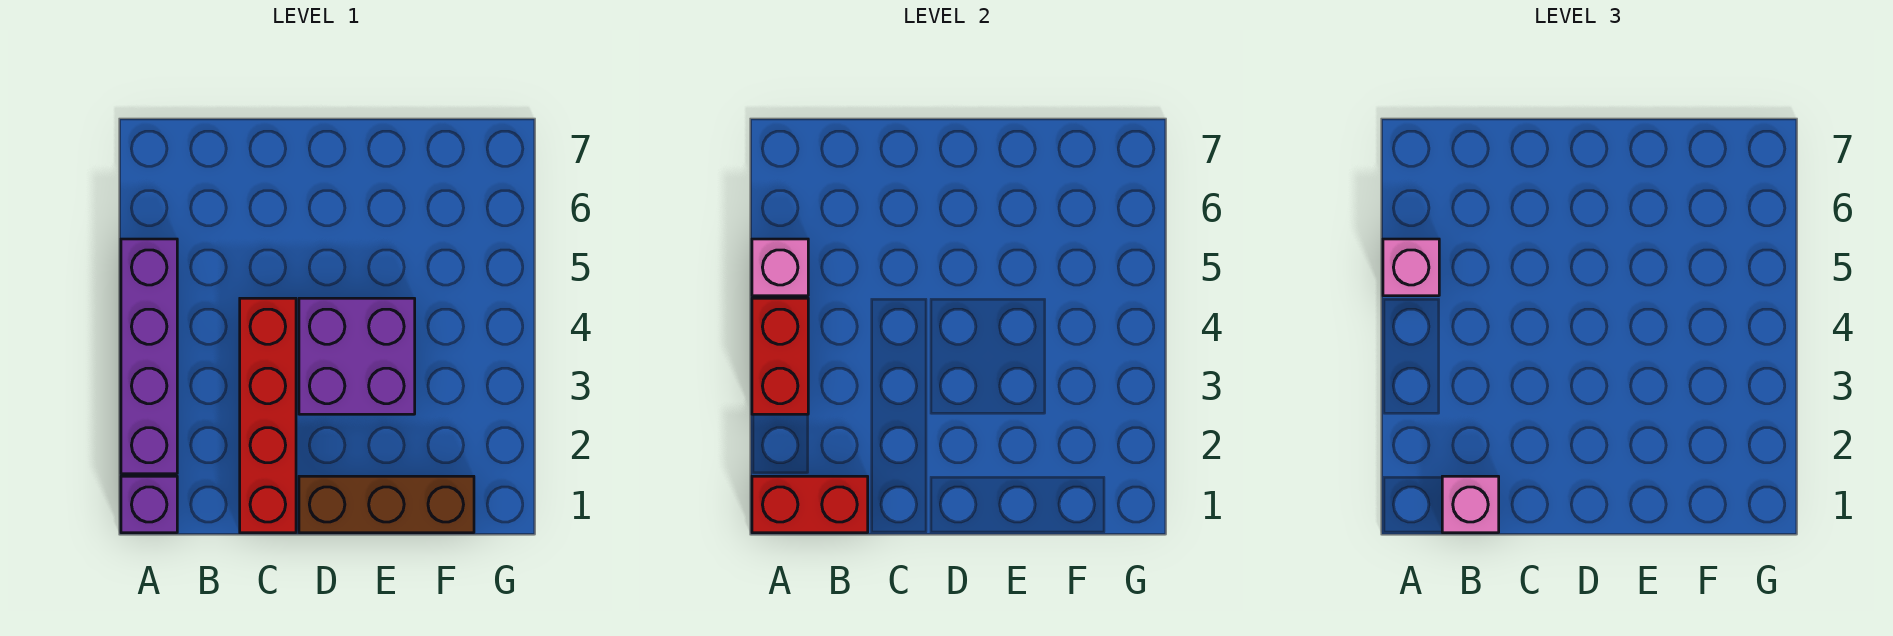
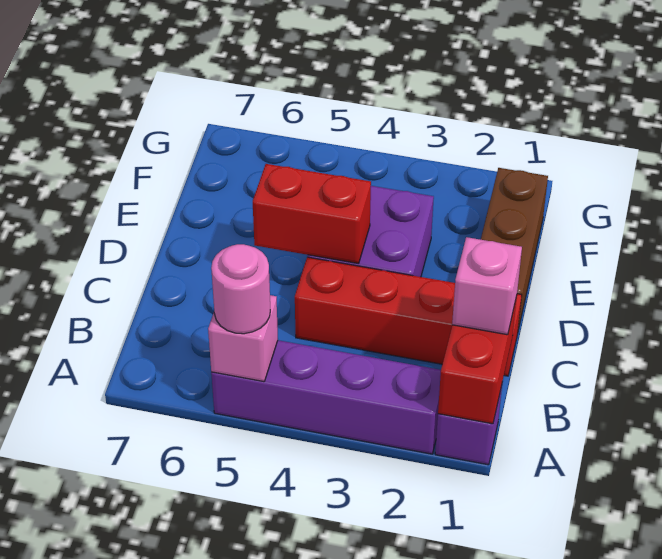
red brick A3:A4 level 2 -> red brick D4:D5 level 2
pink brick A5 level 3 -> pink round brick A5 level 3

